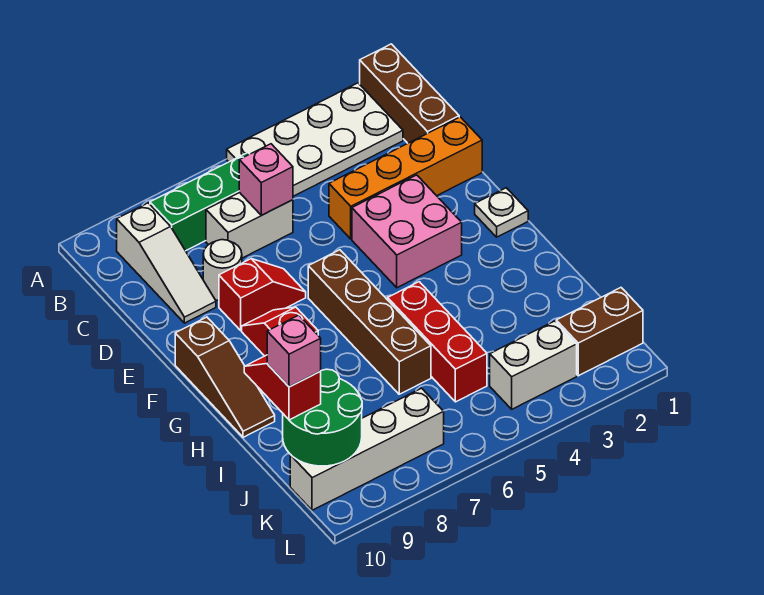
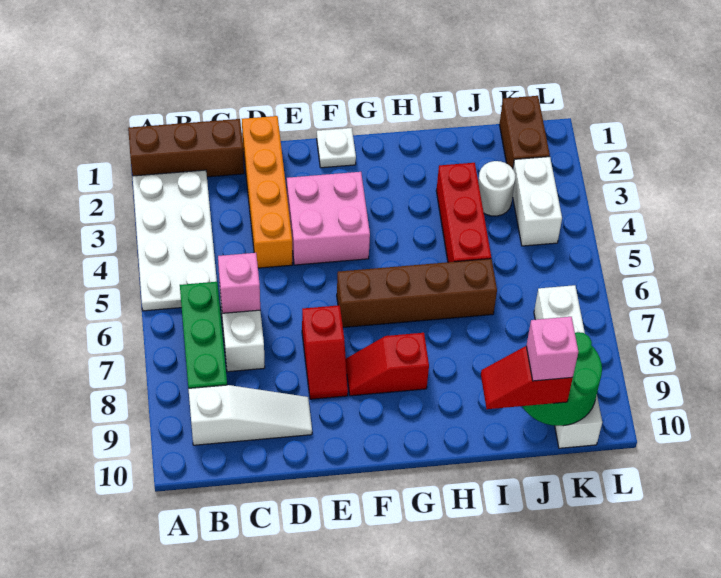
white round brick D8 level 1 -> white round brick J3 level 1
red slope E7:E8 level 1 top 8 -> red slope E7:E8 level 1 top 7
brown slope F10:H10 level 1 top F -> none
red brick H5:J5 level 1 -> red brick I3:I5 level 1

